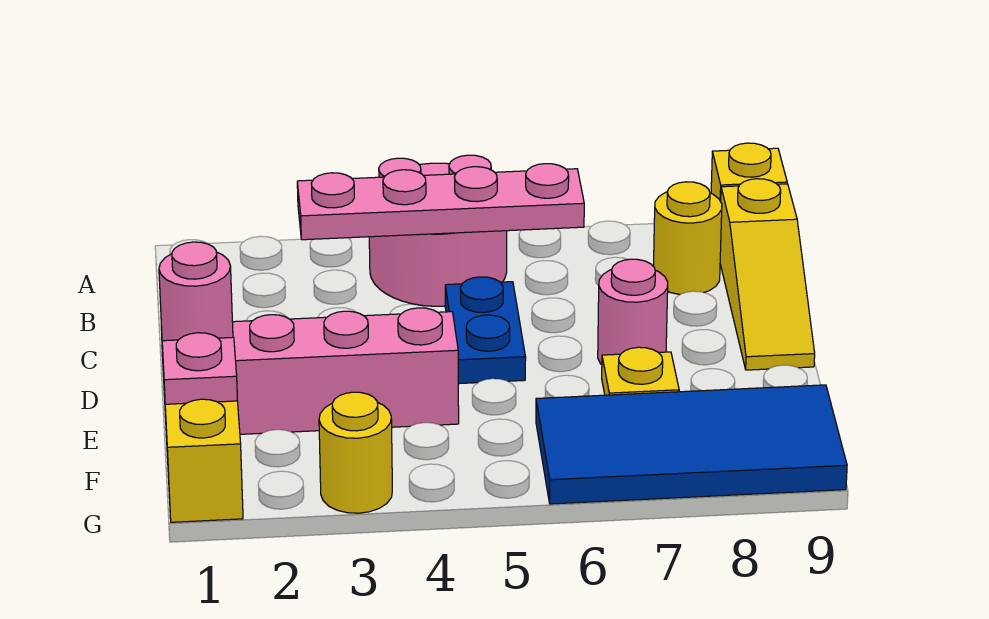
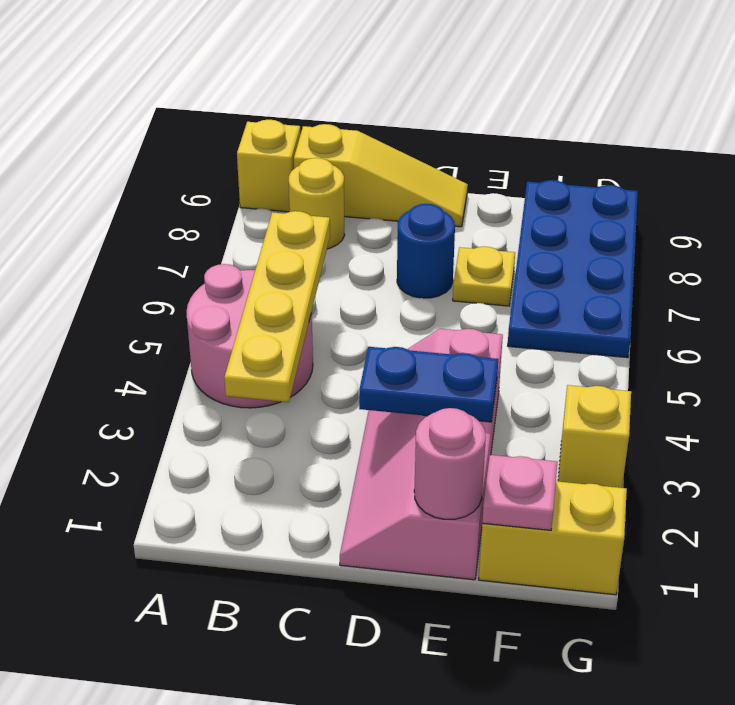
pink plate B3:B6 level 2 -> yellow plate B3:B6 level 2
blue plate C5:D5 level 1 -> blue plate D3:E3 level 2
pink round brick D7 level 1 -> blue round brick D7 level 1
blue tile F6:G9 level 1 -> blue plate F6:G9 level 1
yellow round brick G3 level 1 -> yellow brick G3 level 1

